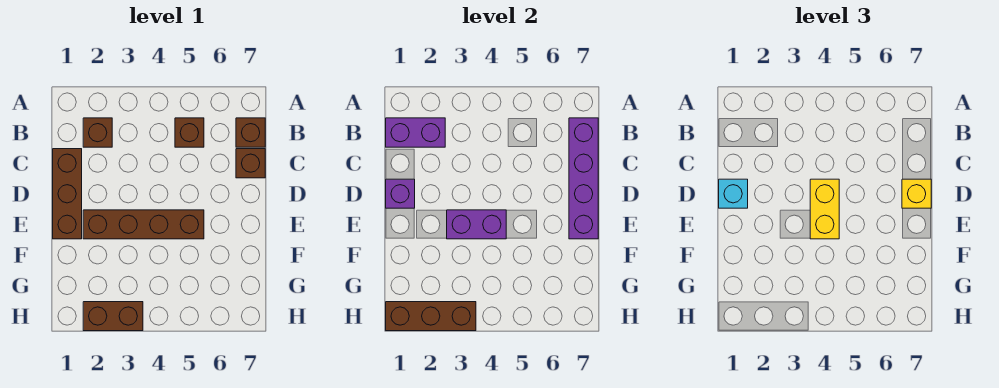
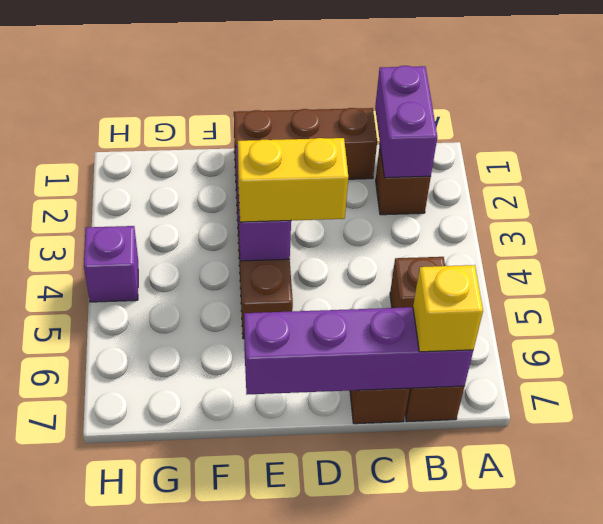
purple brick D1 level 2 -> purple brick H4 level 1
cyan brick D1 level 3 -> none
yellow brick D7 level 3 -> yellow brick B7 level 3
brown brick H1:H3 level 2 -> none
brown brick H2:H3 level 1 -> none

